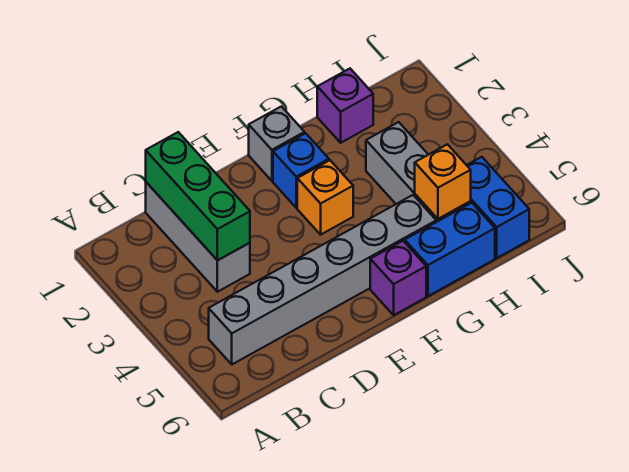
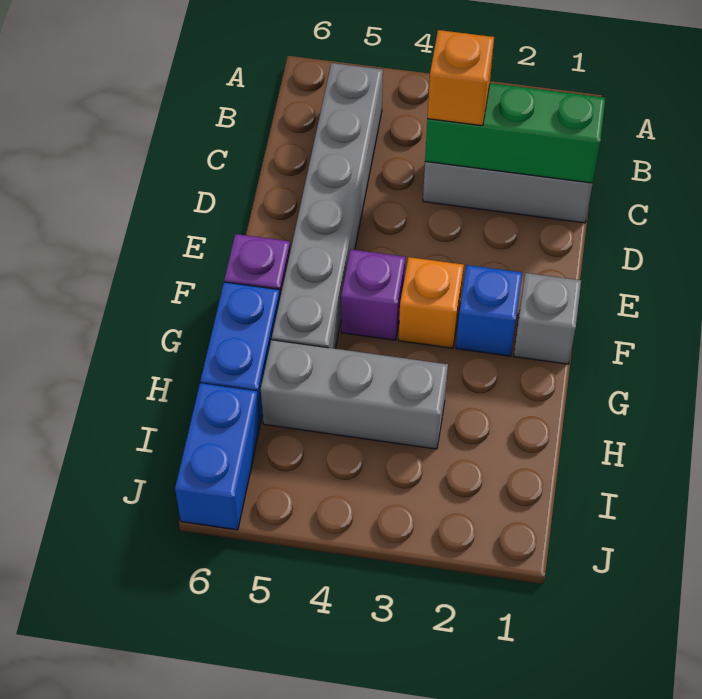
purple brick H1 level 1 -> purple brick F4 level 1
orange brick H5 level 2 -> orange brick C3 level 3
blue brick I5:I6 level 1 -> blue brick I6:J6 level 1

